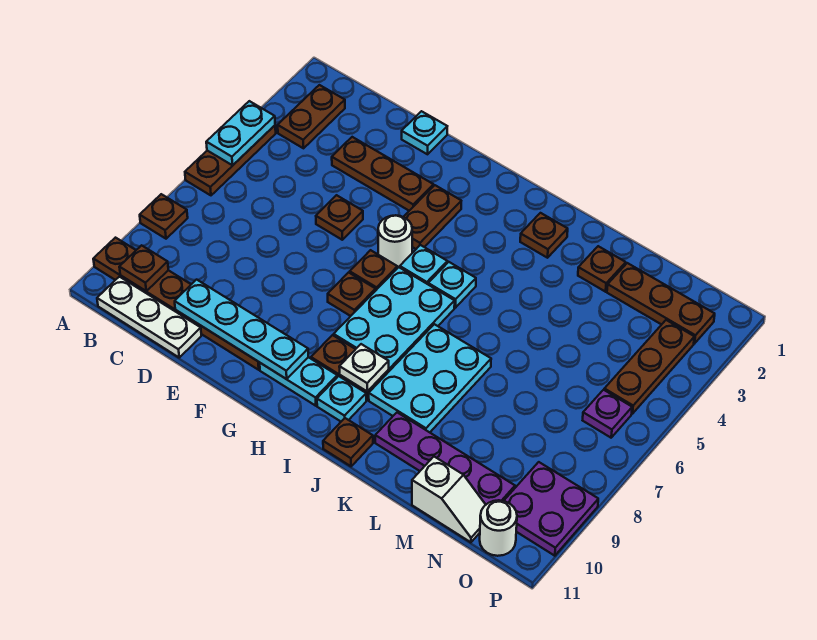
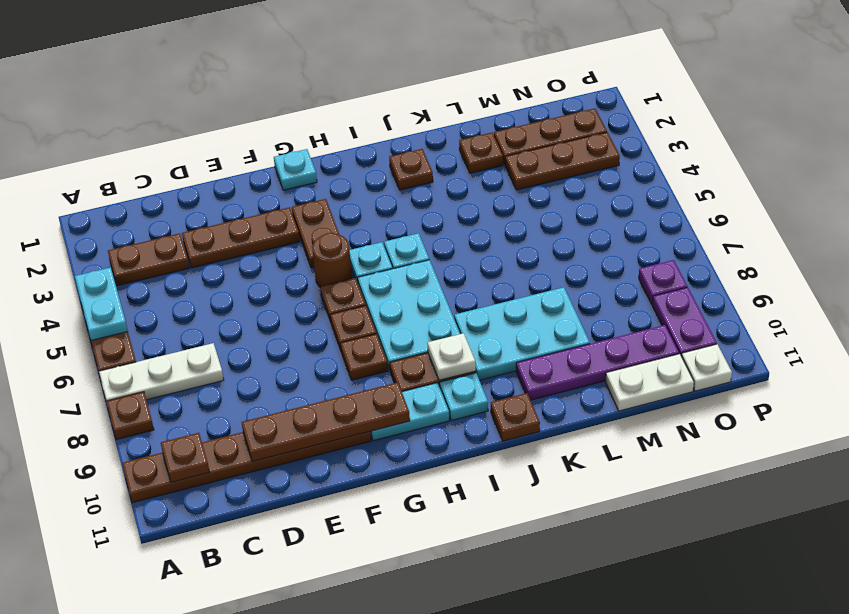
brown plate B2:B3 level 1 -> brown plate B3:C3 level 1
white plate B11:D11 level 1 -> white plate A7:C7 level 1
cyan plate D10:G10 level 2 -> brown plate D10:G10 level 2
cyan plate E1 level 1 -> cyan plate G1 level 1
brown plate E5 level 1 -> brown plate G8 level 1
white round brick G5 level 1 -> brown round brick G5 level 1
cyan plate J7:K9 level 1 -> cyan plate J8:L9 level 1
white slope M11:N11 level 1 top M -> white plate M11:N11 level 1
brown plate O3:O5 level 1 -> brown plate M3:O3 level 1
purple plate O6 level 1 -> purple plate O8 level 1
purple plate O9:P10 level 1 -> purple plate O9:O10 level 1
white round brick O11 level 1 -> white plate O11 level 1

